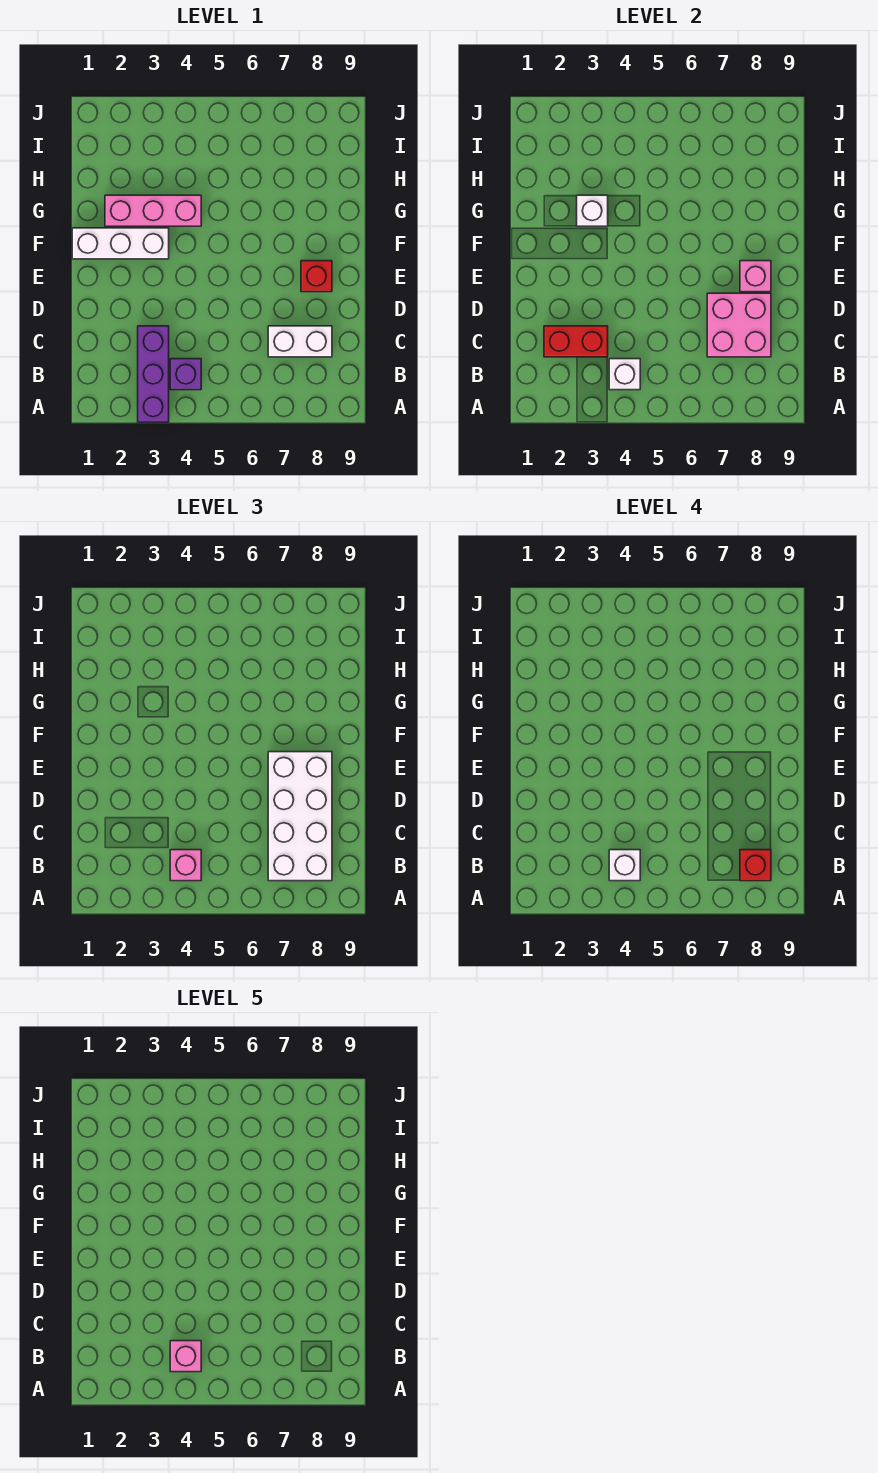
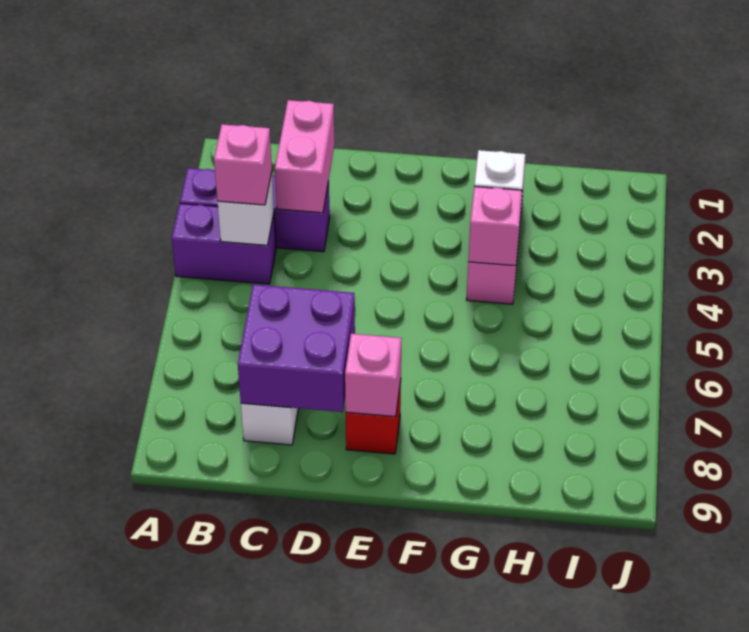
purple brick B4 level 1 -> purple brick A4:B4 level 1
white brick B4 level 4 -> none
pink brick B4 level 5 -> pink brick G4 level 2
white brick B7:E8 level 3 -> none
red brick B8 level 4 -> none
red brick C2:C3 level 2 -> pink brick C2:C3 level 2
pink brick C7:D8 level 2 -> purple brick C7:D8 level 2
white brick F1:F3 level 1 -> none

